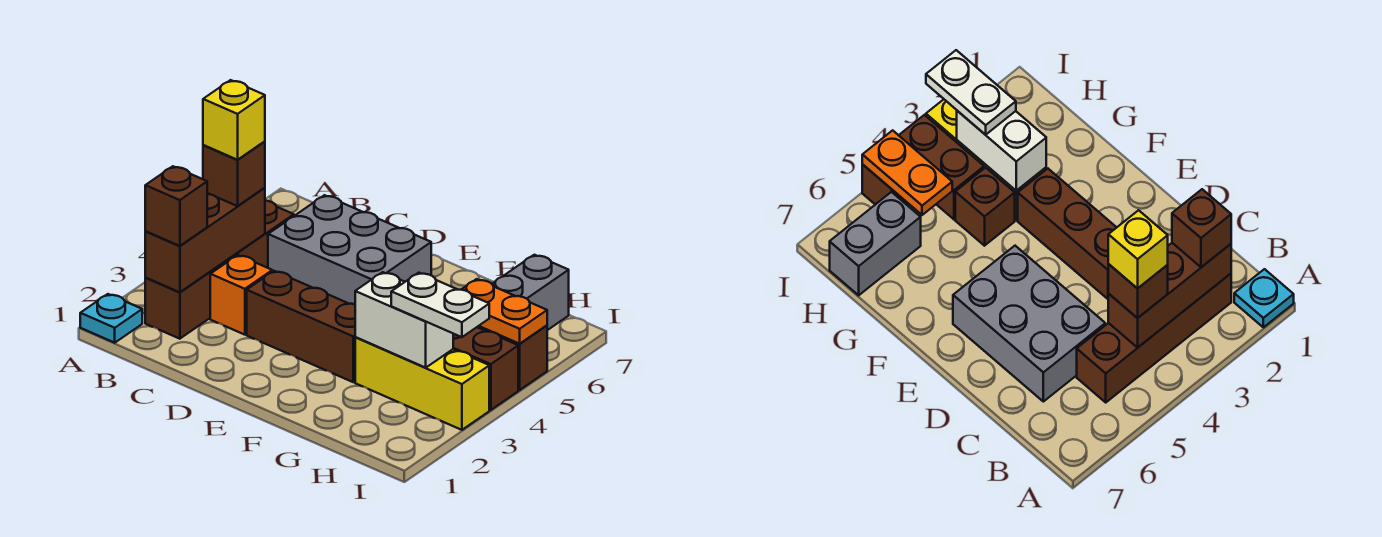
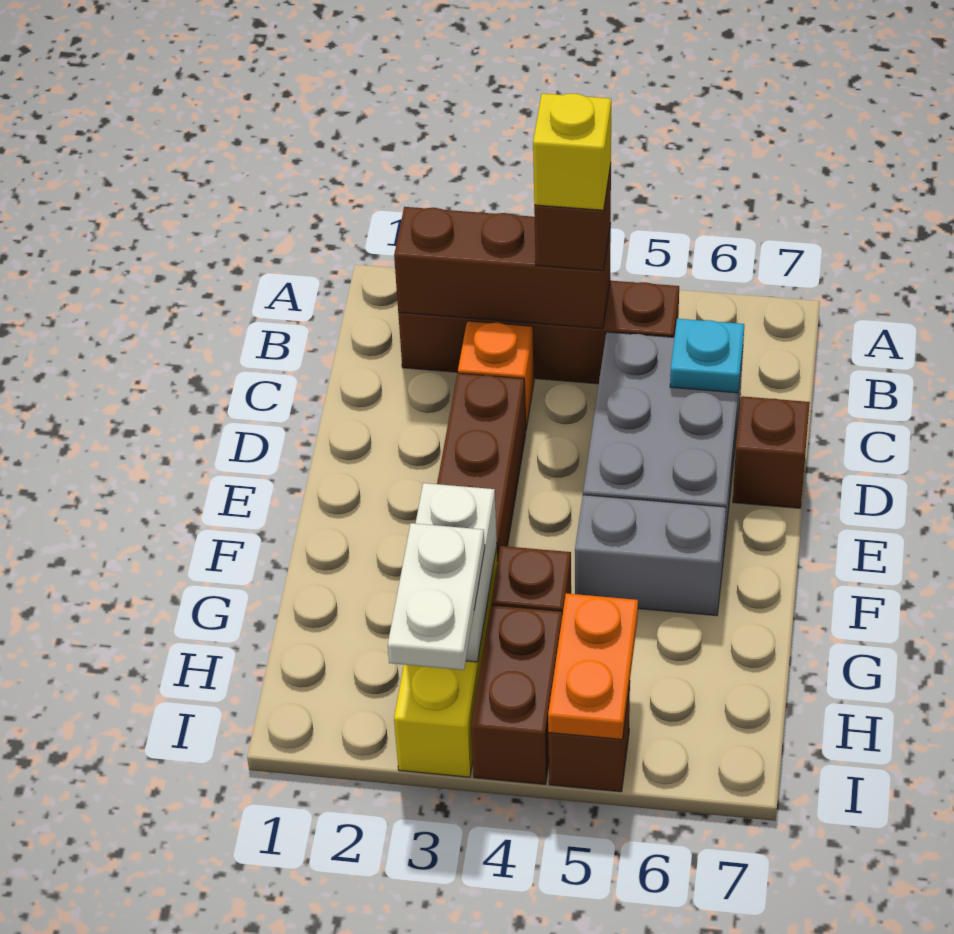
cyan plate A1 level 1 -> cyan plate C6 level 2
brown brick B2 level 3 -> brown brick D7 level 1
grey brick H6:H7 level 1 -> grey brick F5:F6 level 1

